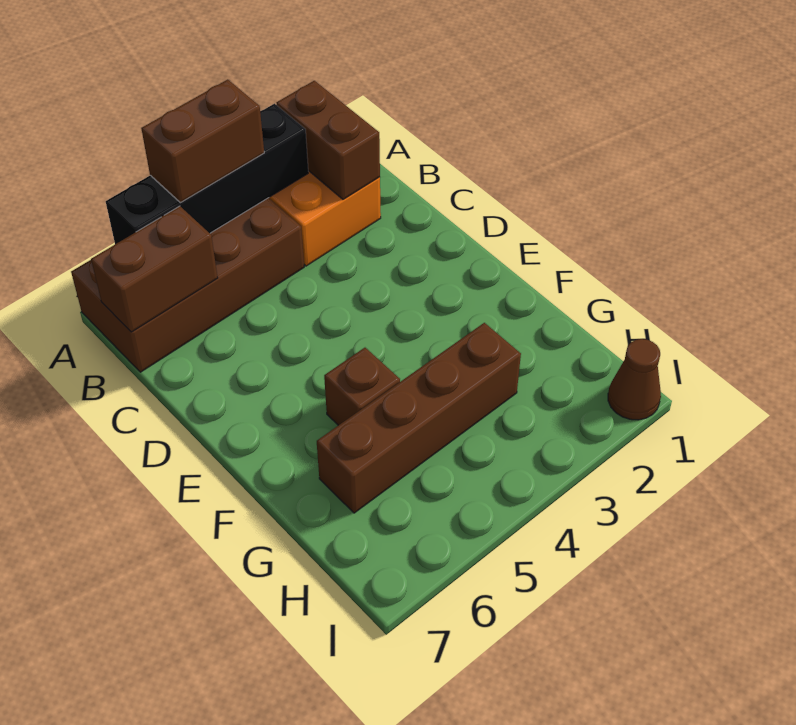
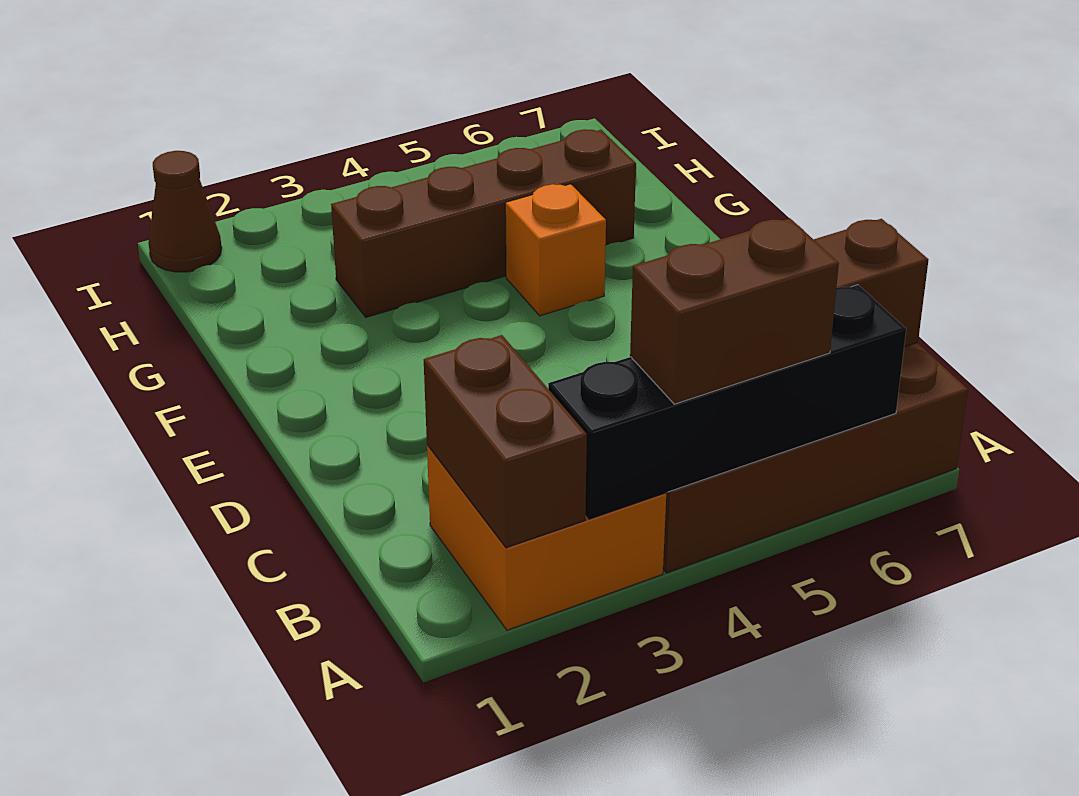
brown brick F5 level 1 -> orange brick F5 level 1

